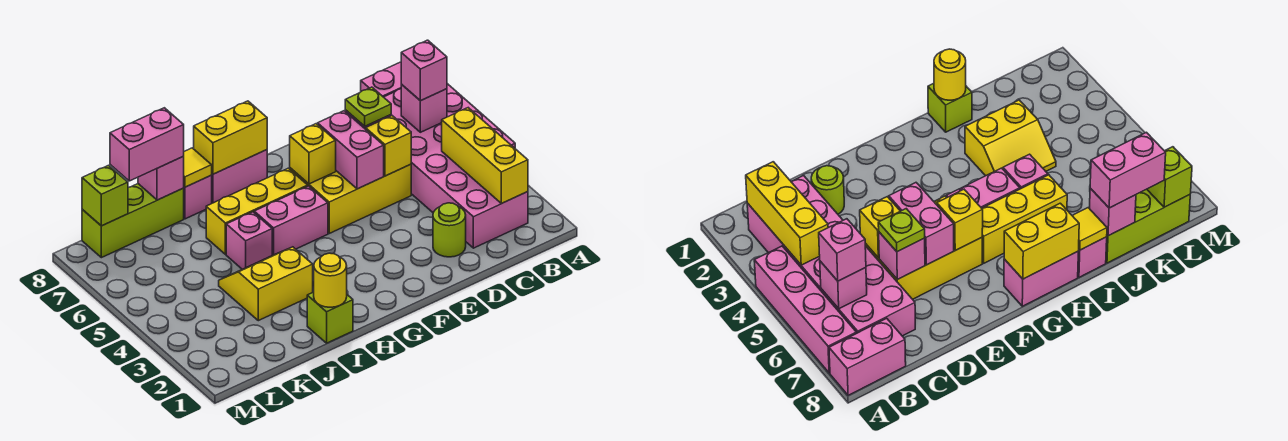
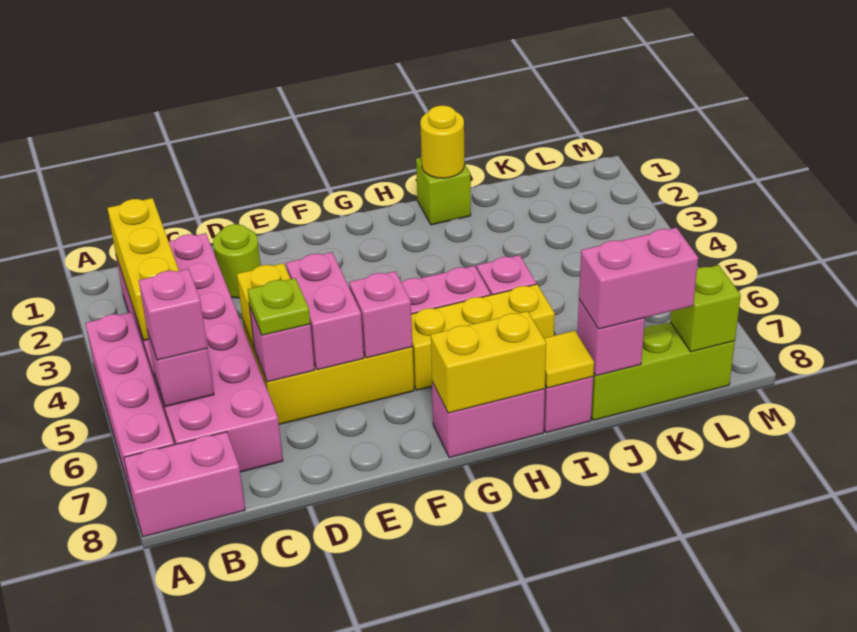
yellow brick F6 level 2 -> pink brick F6 level 2
yellow slope I3:J4 level 1 top 3 -> none

